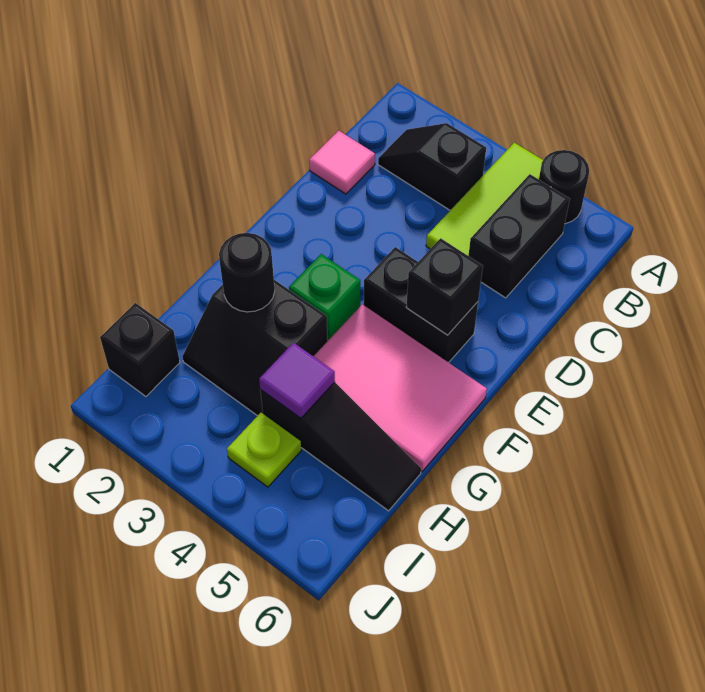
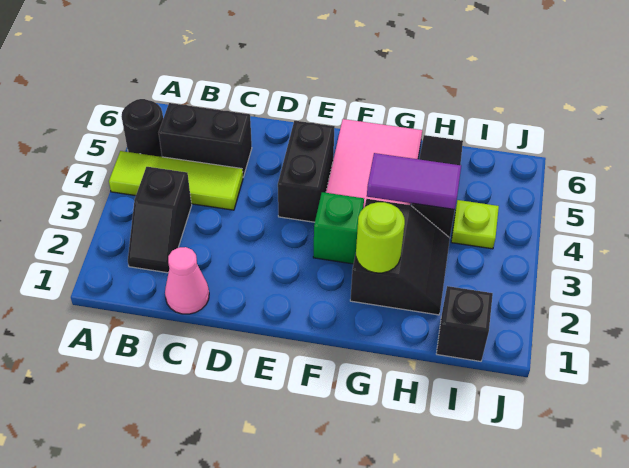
pink tile C1 level 1 -> pink cone C1 level 1
black brick E5 level 2 -> none
black round brick G2 level 2 -> lime round brick G2 level 2
purple tile H4 level 2 -> purple tile G4:H4 level 2

